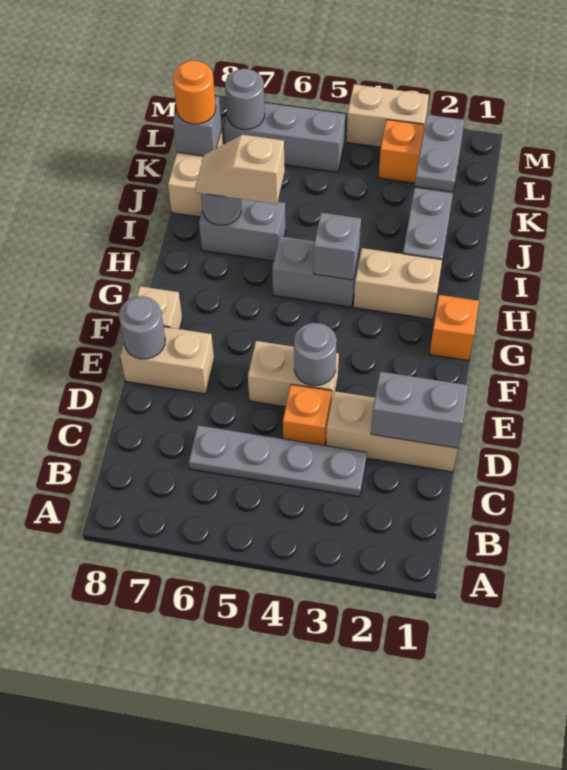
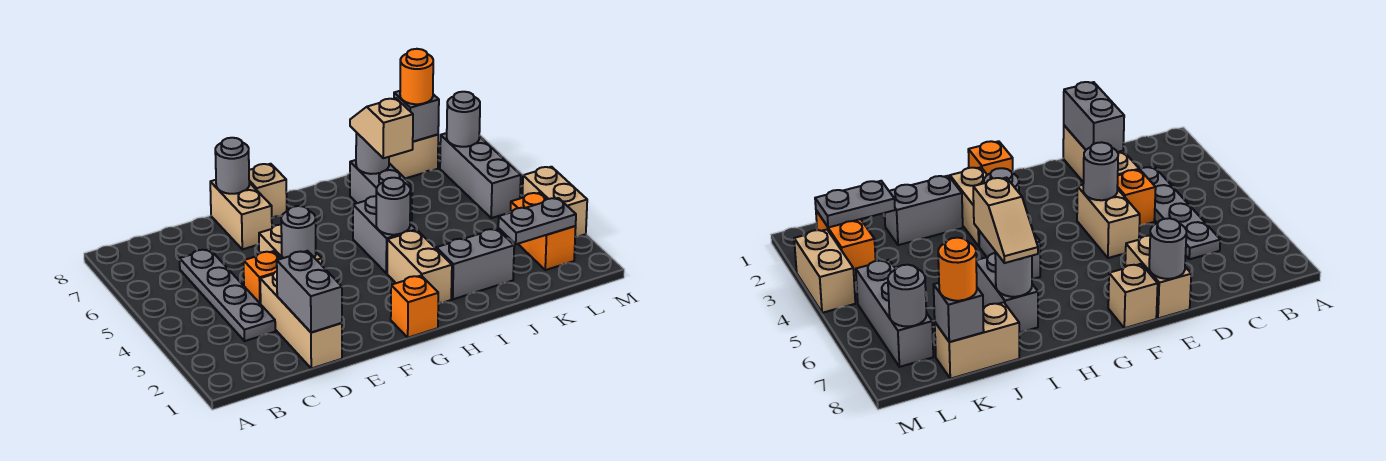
grey brick H4 level 2 -> grey round brick H4 level 2

